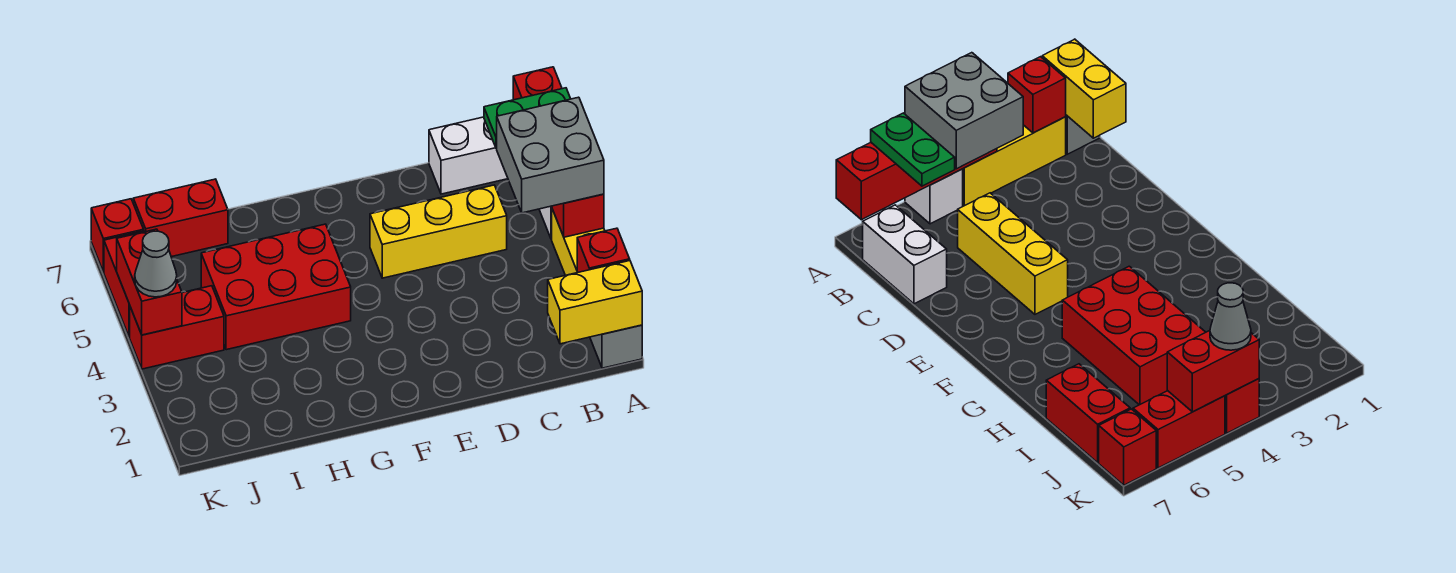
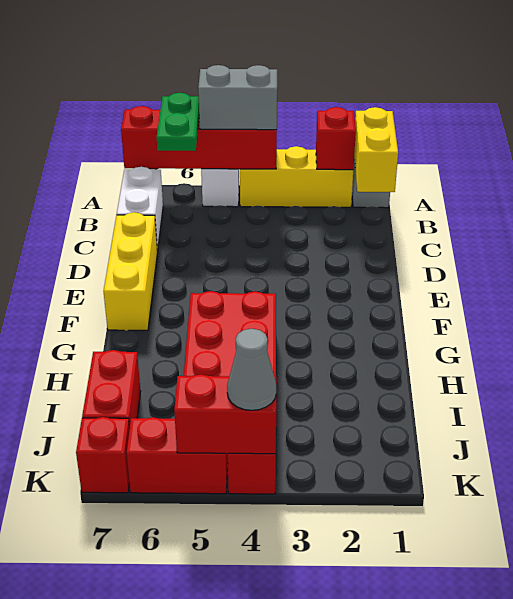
grey brick A4:B5 level 3 -> grey brick A4:A5 level 3
yellow brick C5:E5 level 1 -> yellow brick D7:F7 level 1

